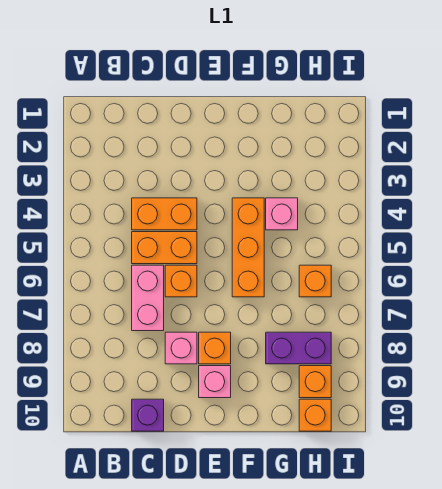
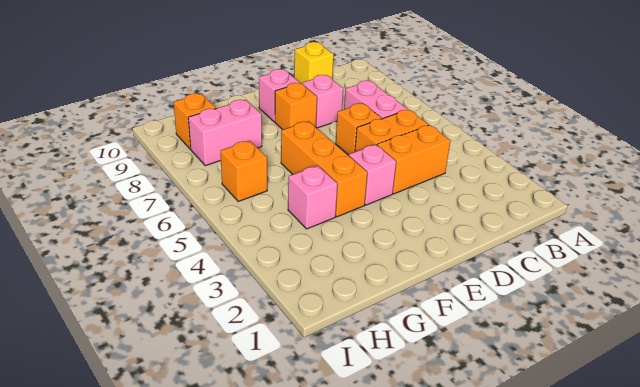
purple brick C10 level 1 -> yellow brick C10 level 1
none -> pink brick E4 level 1
purple brick G8:H8 level 1 -> pink brick G8:H8 level 1
orange brick H10 level 1 -> none

